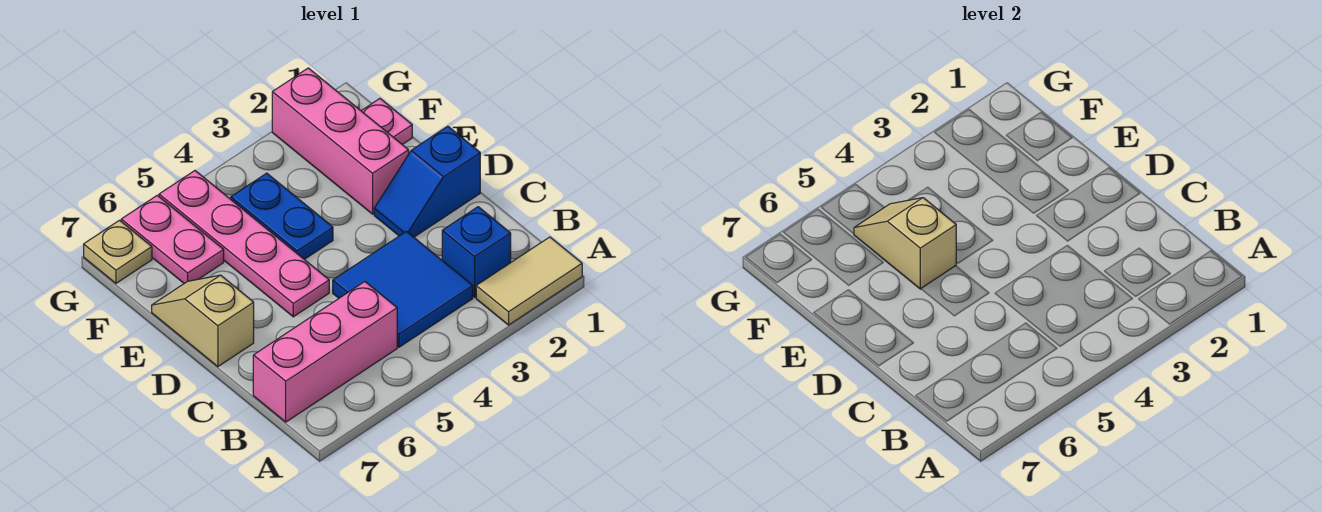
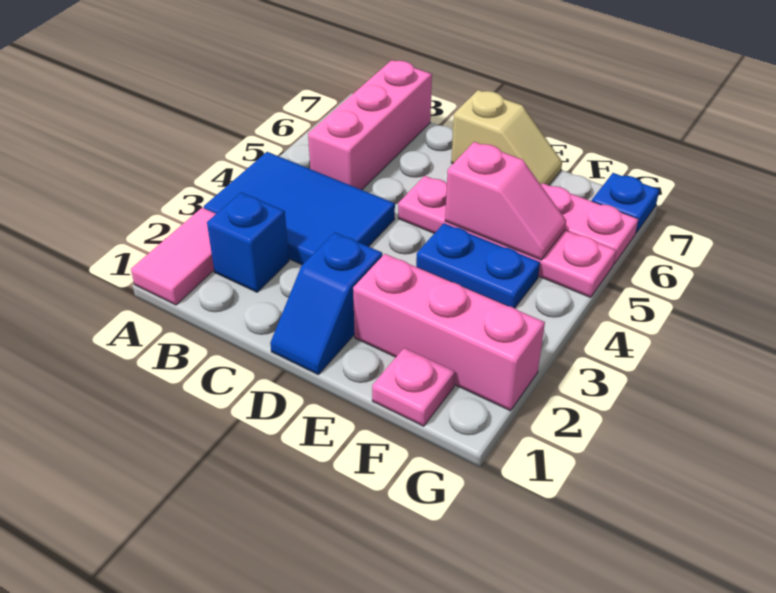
tan tile A1:A2 level 1 -> pink tile A1:A2 level 1
blue tile B3:C4 level 1 -> blue tile A3:C4 level 1
blue slope D1:D2 level 1 top 1 -> blue slope D1:D2 level 1 top 2
tan slope E5:F5 level 2 top E -> pink slope E5:F5 level 2 top E
tan plate G7 level 1 -> blue plate G7 level 1

